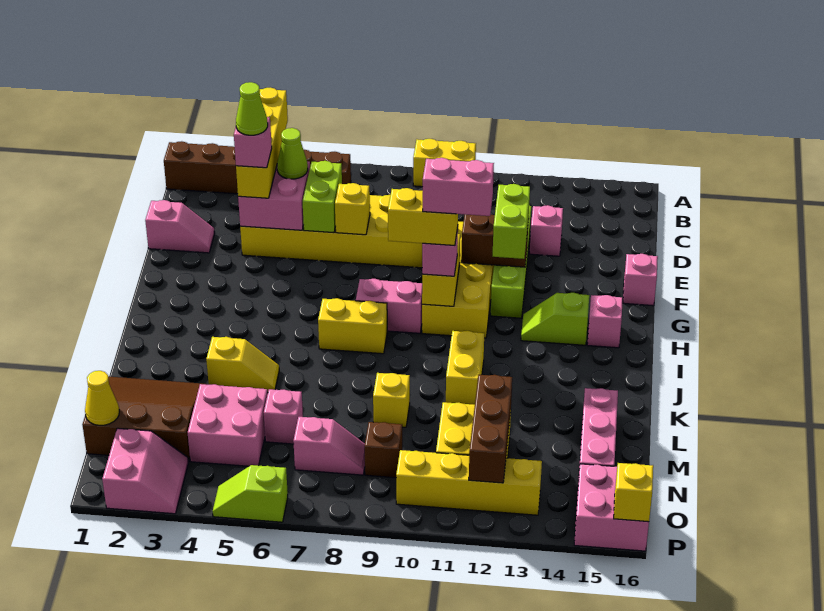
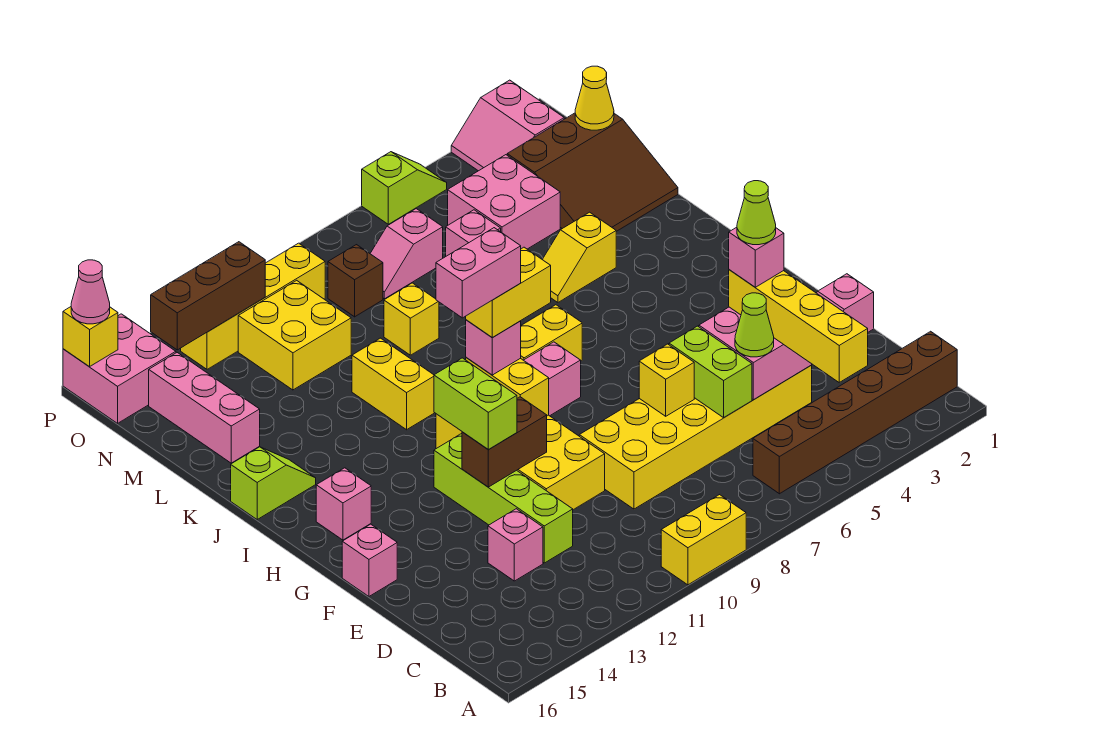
lime slope H13:H14 level 1 top 14 -> lime slope J15:J16 level 1 top 16
brown brick M12:O12 level 2 -> brown brick O12:O14 level 2
none -> pink cone P16 level 3

